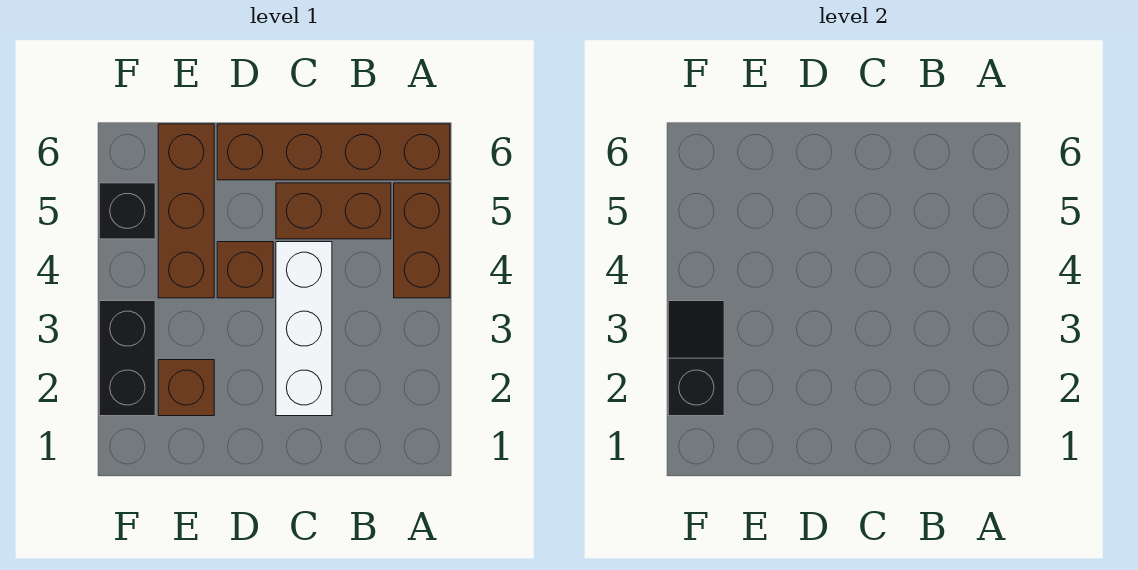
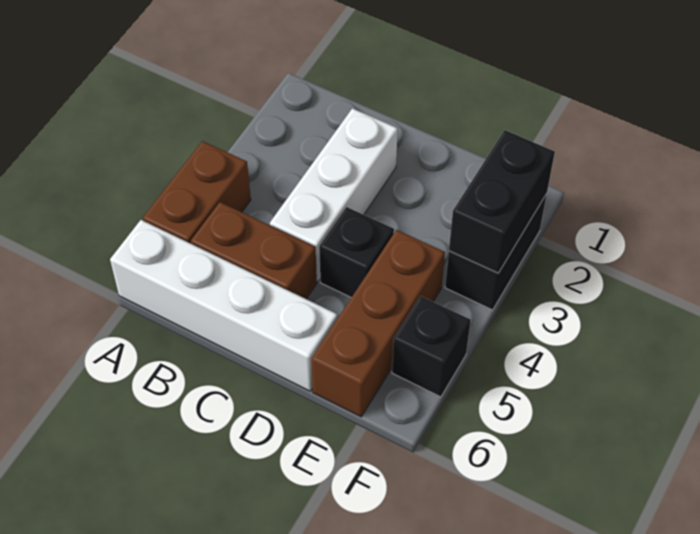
brown brick A6:D6 level 1 -> white brick A6:D6 level 1
brown brick D4 level 1 -> black brick D4 level 1
brown brick E2 level 1 -> none
black slope F2:F3 level 2 top 2 -> black brick F2:F3 level 2

